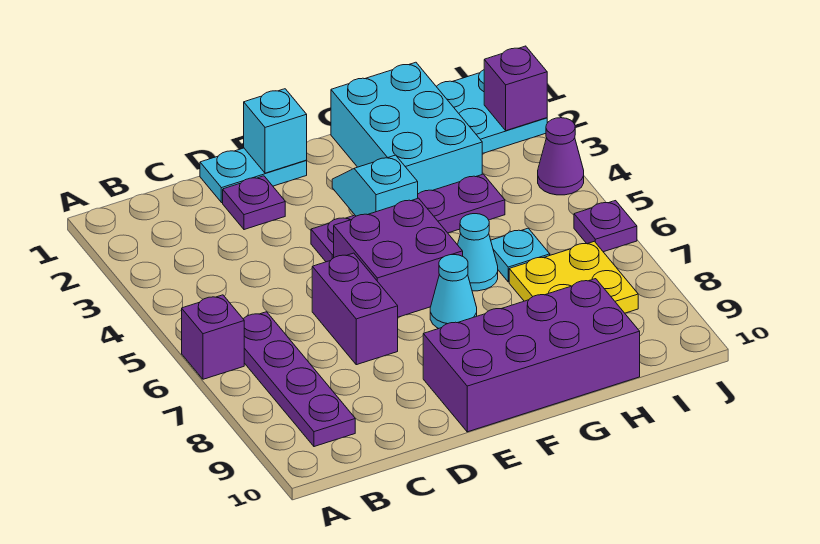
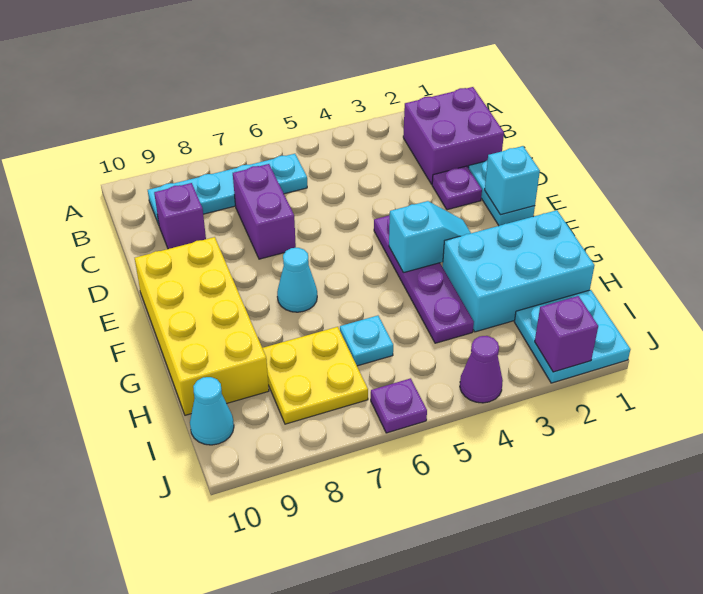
purple brick A6 level 1 -> purple brick C9 level 1
purple plate B6:B9 level 1 -> cyan plate B6:B9 level 1
purple brick D6:D7 level 1 -> purple brick C7:D7 level 1
purple brick E5:F6 level 1 -> purple brick B1:C2 level 1
purple brick E9:H10 level 1 -> yellow brick E9:H10 level 1
cyan cone G6 level 1 -> cyan cone I10 level 1

